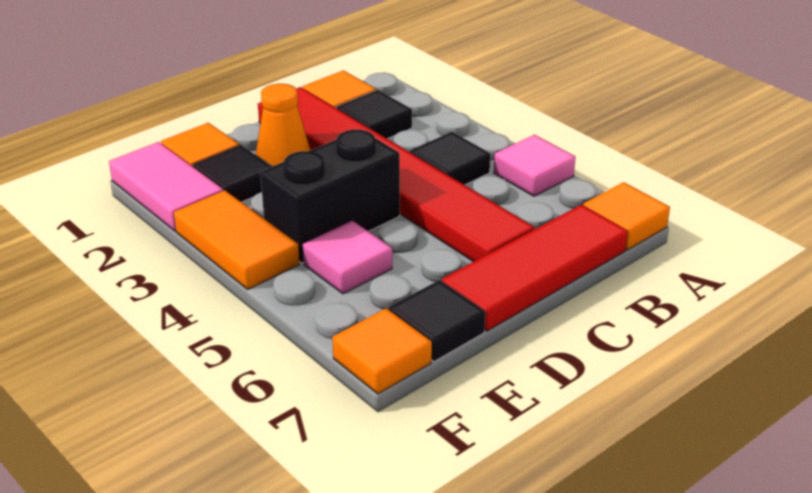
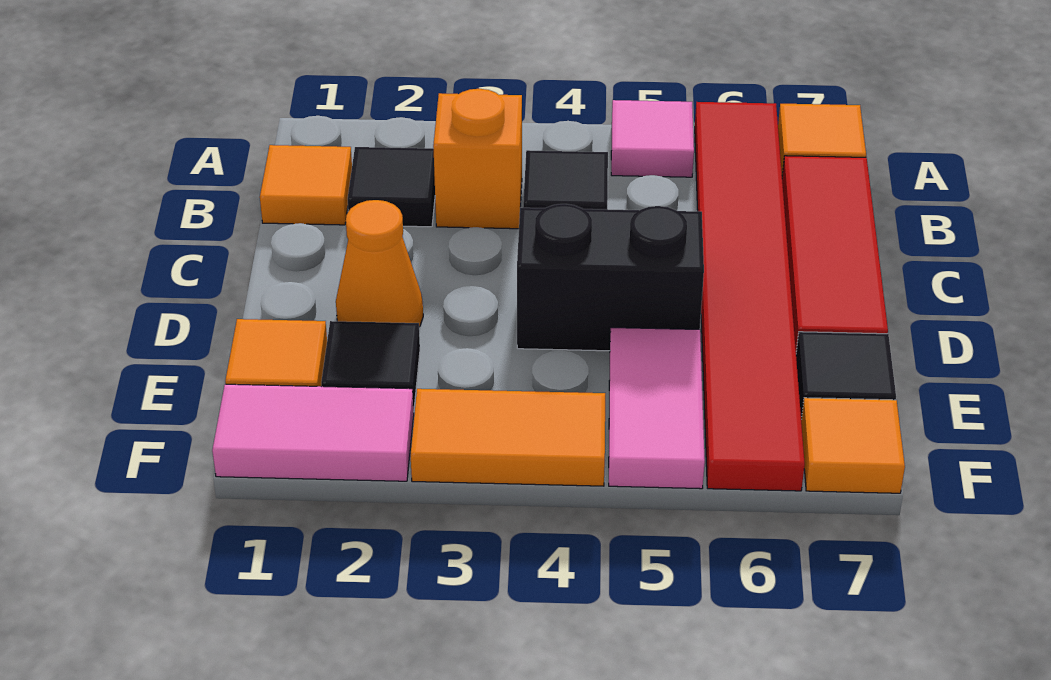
none -> orange brick B3 level 1
red tile C1:C6 level 1 -> red tile A6:F6 level 1
black brick D4:E4 level 1 -> black brick D4:D5 level 1
pink tile E5 level 1 -> pink tile E5:F5 level 1

